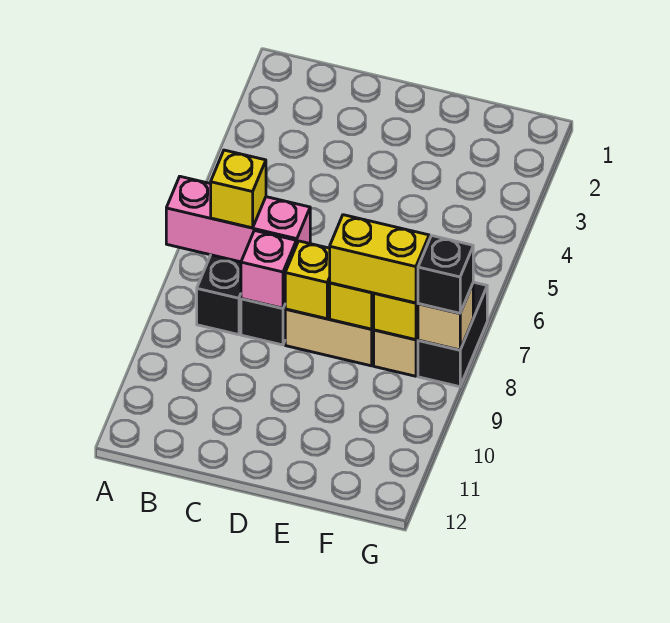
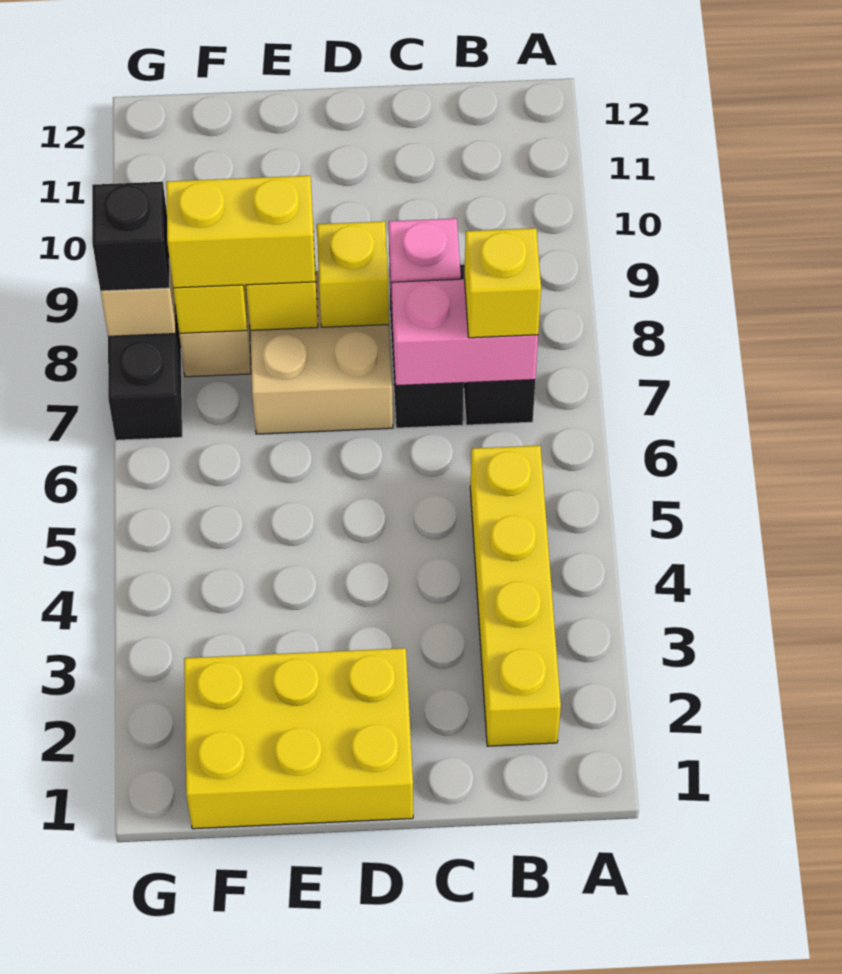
pink brick A7:C7 level 2 -> pink brick B7:C7 level 2
none -> yellow brick B2:B5 level 1
none -> yellow brick D1:F2 level 1

